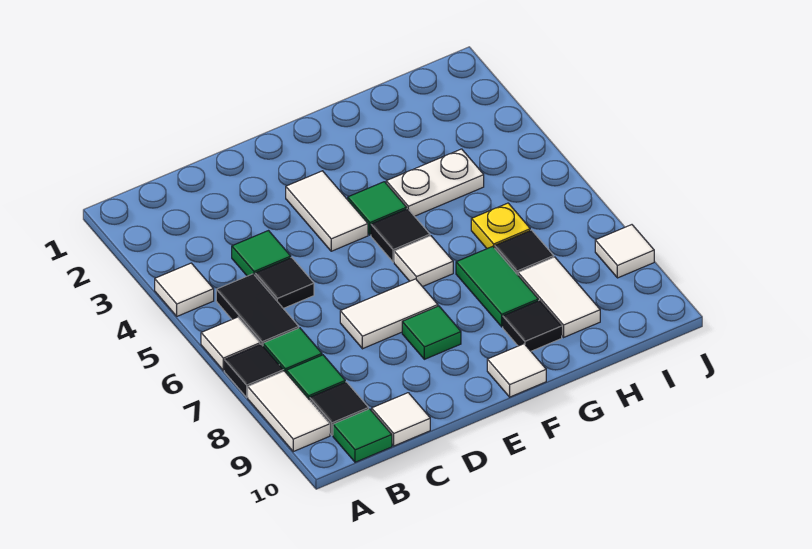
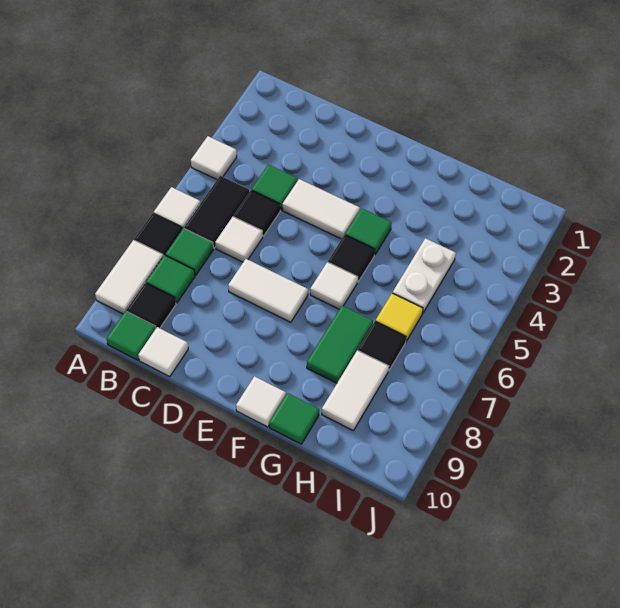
white tile E3:E4 level 1 -> white tile D4:E4 level 1
green tile E8 level 1 -> green tile G10 level 1
white plate G4:H4 level 1 -> white plate H4:H5 level 1
black tile G9 level 1 -> none
yellow plate H6 level 1 -> yellow tile H6 level 1
white tile J8 level 1 -> white tile C6 level 1

